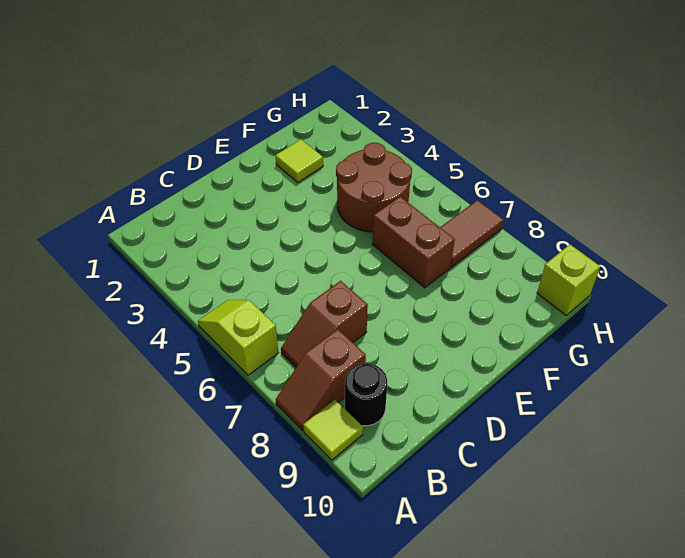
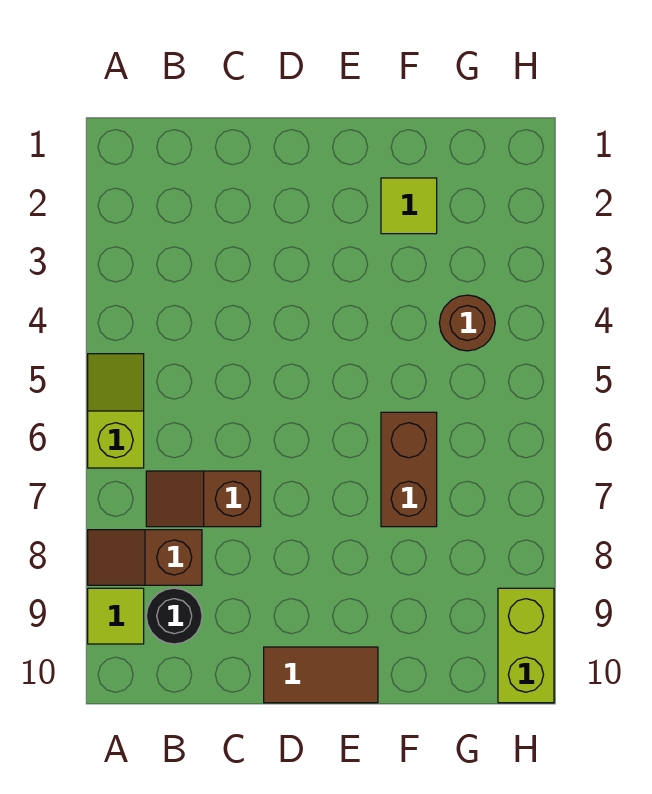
brown round brick F4:G5 level 1 -> brown round brick G4 level 1
brown tile G7:H7 level 1 -> brown tile D10:E10 level 1
lime brick H10 level 1 -> lime brick H9:H10 level 1

